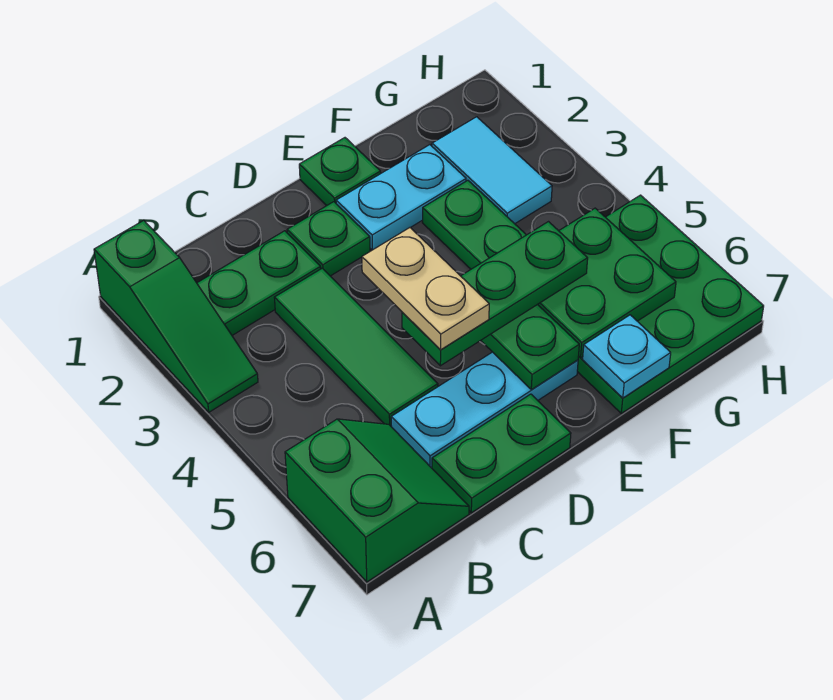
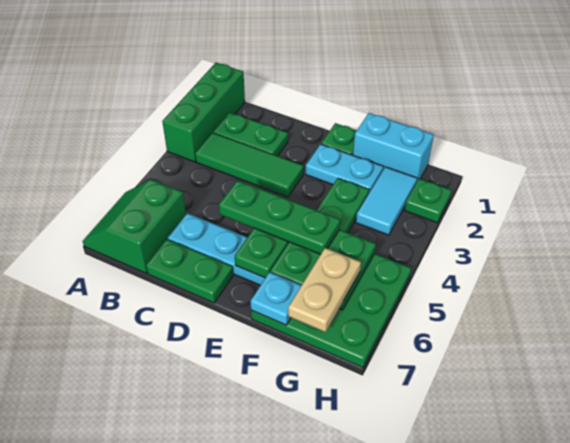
green slope A1:A3 level 1 top 1 -> green brick A1:A3 level 1
green slope A6:B7 level 1 top A -> green slope A6:B7 level 1 top B
green tile C3:C5 level 1 -> green tile B3:D3 level 1
green plate D2 level 1 -> green plate H2 level 1
tan plate D4:D5 level 4 -> tan plate G6:G7 level 3
none -> cyan brick F1:G1 level 1

